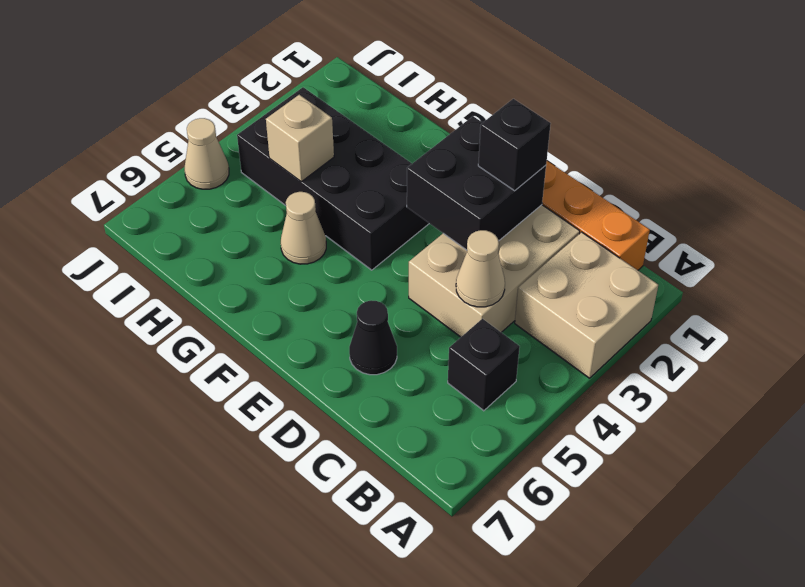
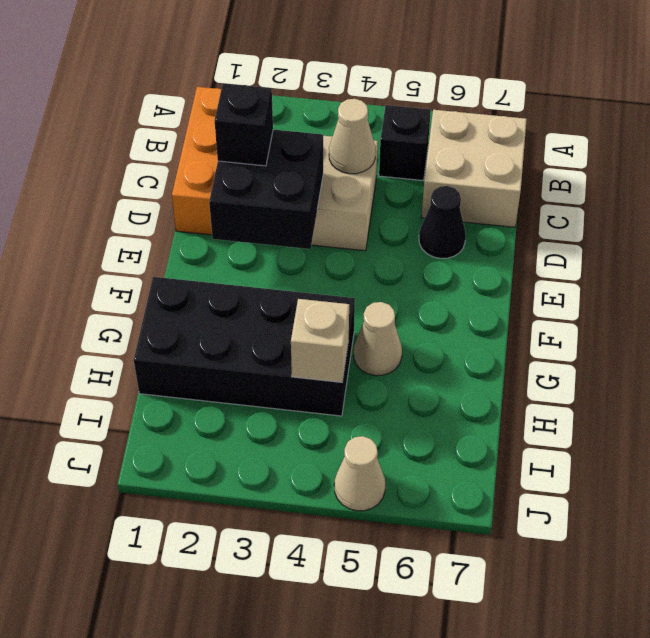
tan brick A2:B3 level 1 -> tan brick B6:C7 level 1
black brick F3:I4 level 1 -> black brick G1:H4 level 1

